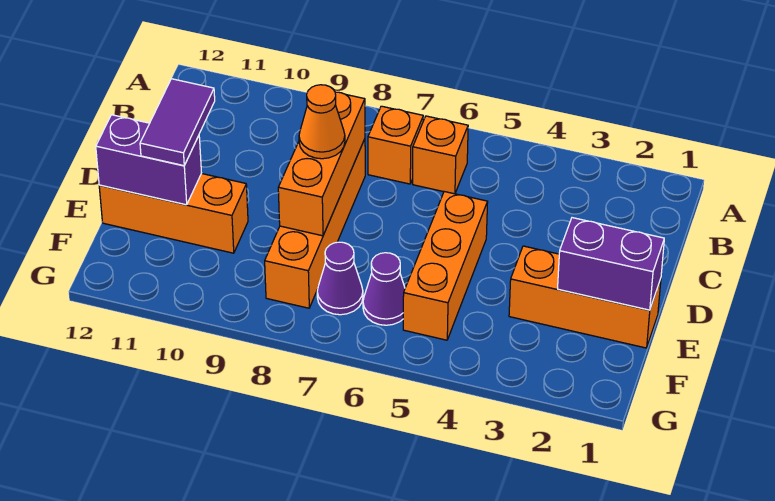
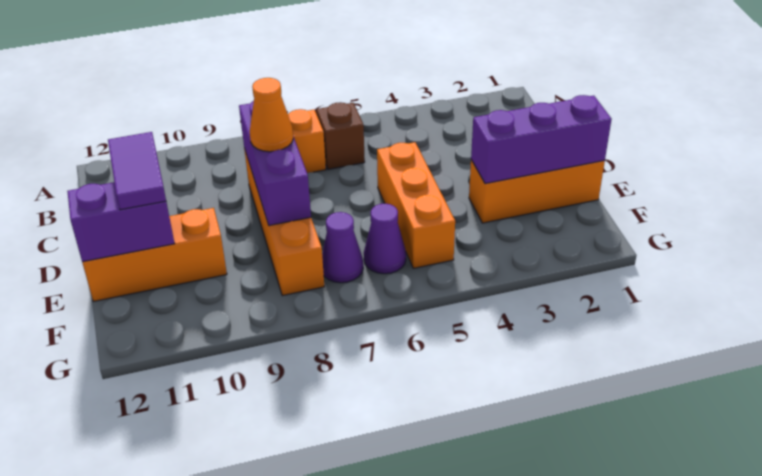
orange brick B6 level 1 -> brown brick B6 level 1
orange brick C8:E8 level 2 -> purple brick C8:E8 level 2
purple brick E1:E2 level 2 -> purple brick E1:E3 level 2

